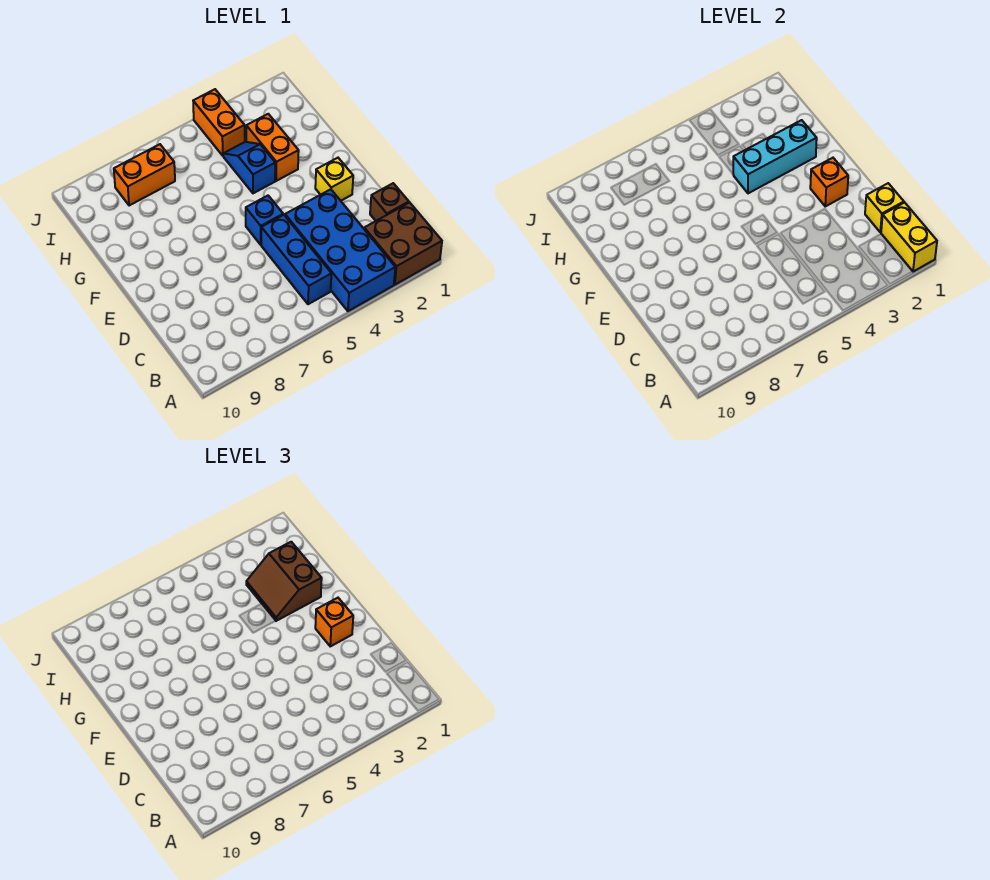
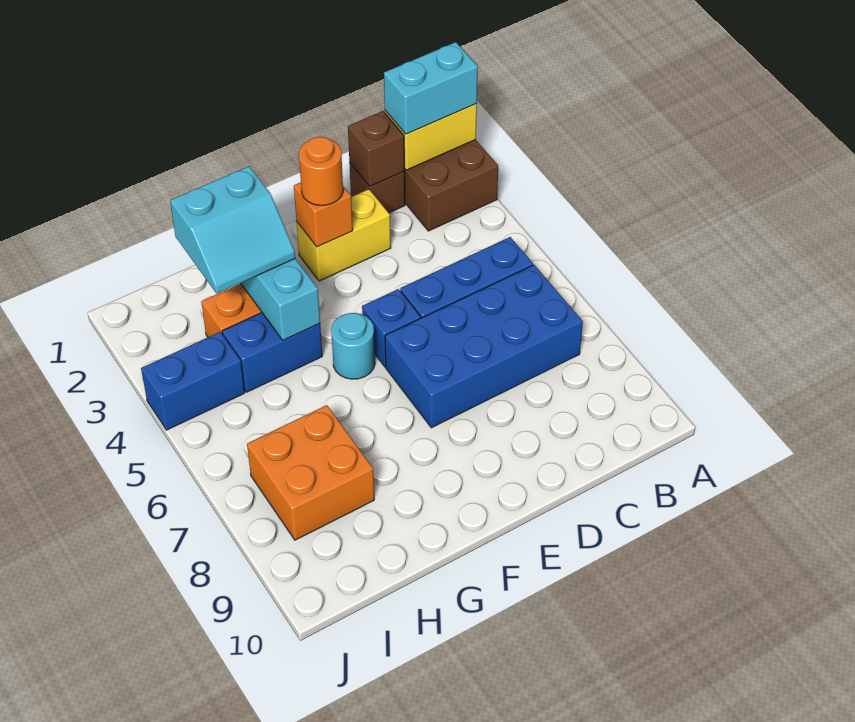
none -> cyan brick A1:B1 level 3
blue brick A3:D4 level 1 -> blue brick B6:E7 level 1
yellow brick C1 level 2 -> brown brick C1 level 2
yellow brick E2 level 1 -> yellow brick D2:E2 level 1
orange brick E2 level 3 -> orange round brick E2 level 3
none -> cyan round brick F5 level 1
brown slope G2:H3 level 3 top 2 -> cyan slope G2:H3 level 3 top 2
blue slope G4:H4 level 1 top G -> blue brick G4:H4 level 1
orange brick I4:J4 level 1 -> blue brick I4:J4 level 1
orange brick I7:I8 level 1 -> orange brick H7:I8 level 1

